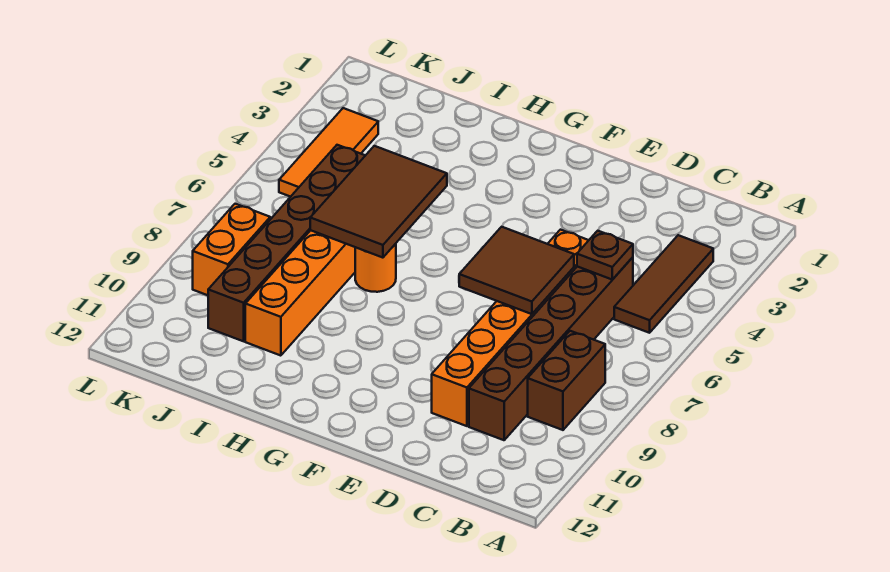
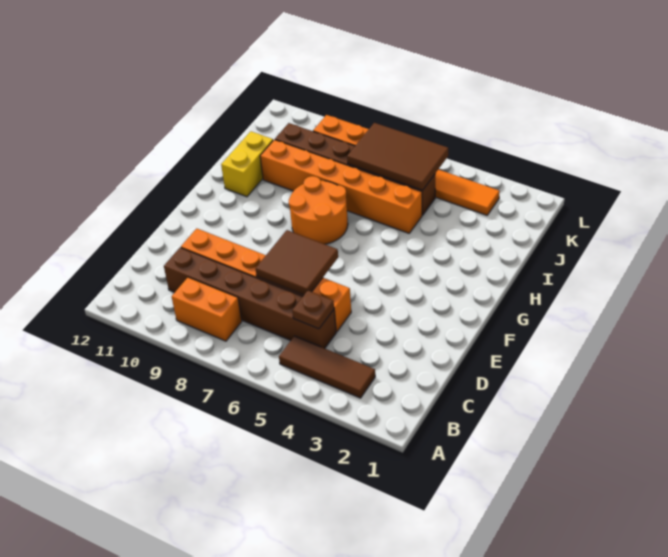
brown brick B8:B9 level 1 -> orange brick B8:B9 level 1
brown tile H5:I7 level 2 -> brown tile J5:K7 level 2
orange round brick H7 level 1 -> orange round brick G7:H8 level 1
none -> yellow brick H11:I11 level 1

